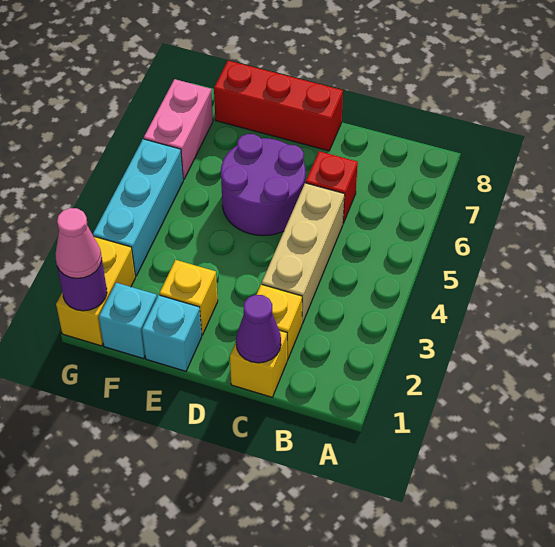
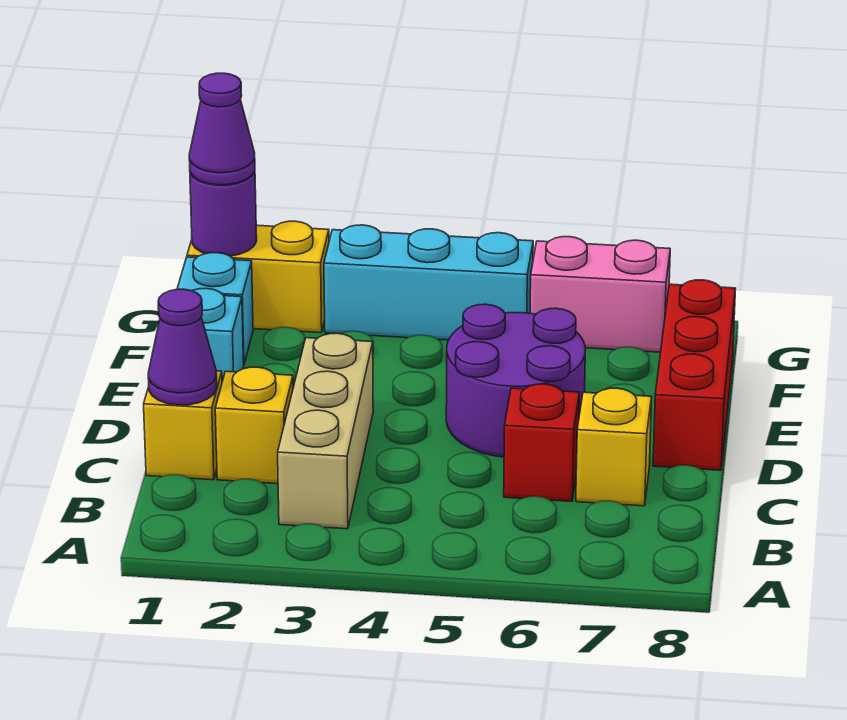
tan brick C3:C5 level 1 -> tan brick B3:D3 level 1
yellow brick E2 level 1 -> yellow brick C7 level 1
pink cone G1 level 3 -> purple cone G1 level 3

